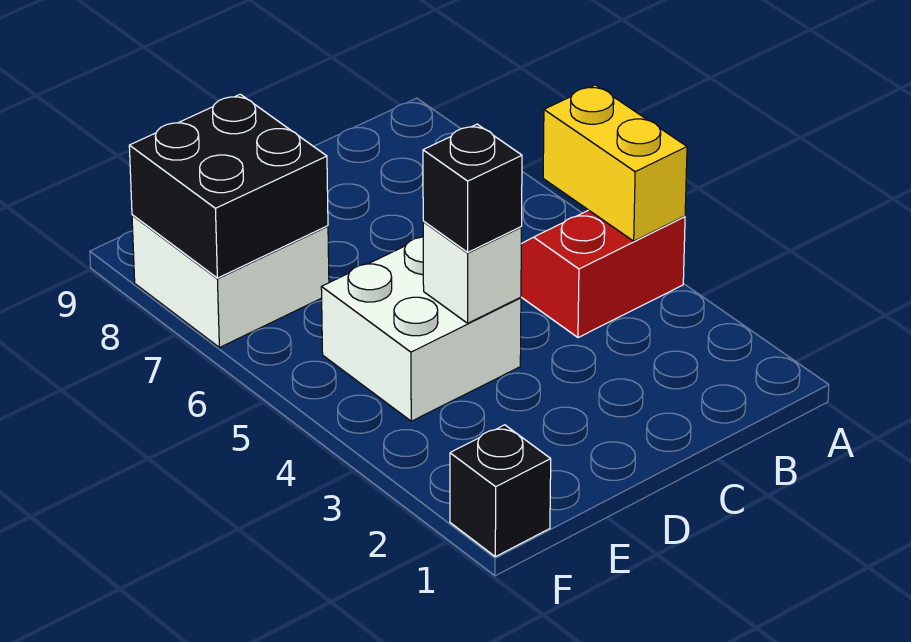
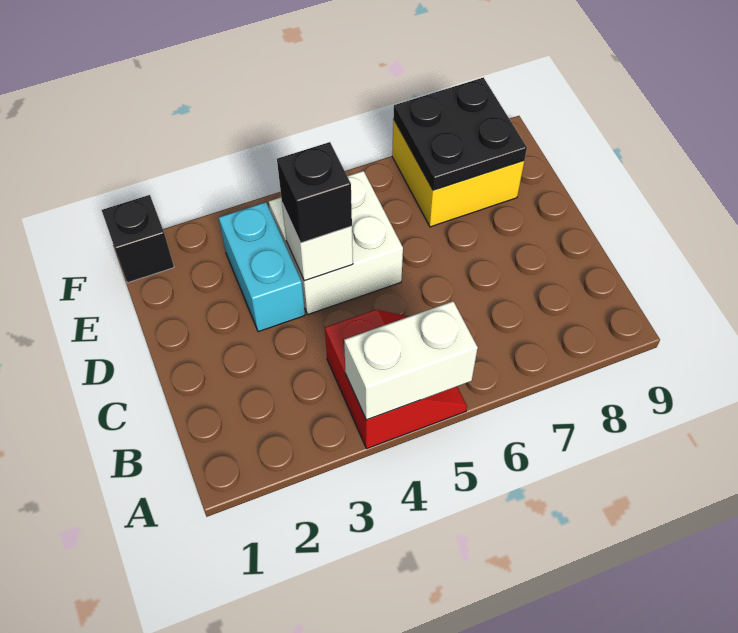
yellow brick A4:A5 level 2 -> white brick A4:A5 level 2
none -> cyan brick D3:E3 level 1
white brick E7:F8 level 1 -> yellow brick E7:F8 level 1
black brick E7:F8 level 2 -> black plate E7:F8 level 2

